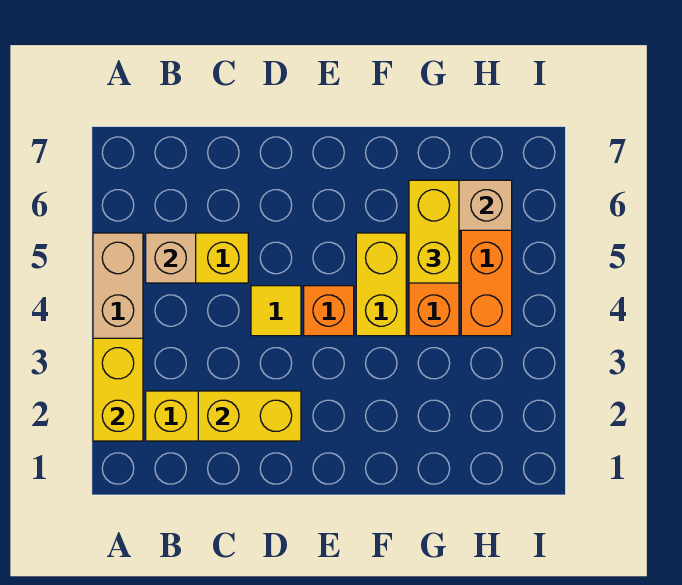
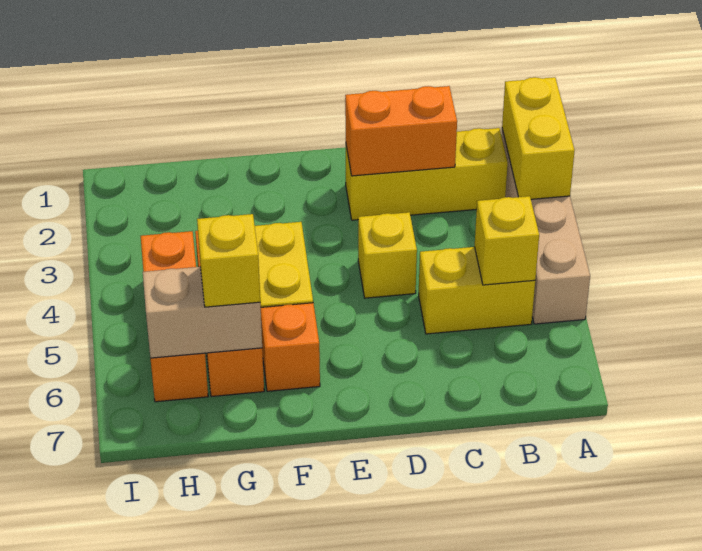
tan brick B5 level 2 -> yellow brick B5 level 2
yellow brick C2:D2 level 2 -> orange brick C2:D2 level 2
yellow tile D4 level 1 -> yellow brick D4 level 1
orange brick E4 level 1 -> orange brick F6 level 1
yellow brick G5:G6 level 3 -> yellow brick G6 level 3

